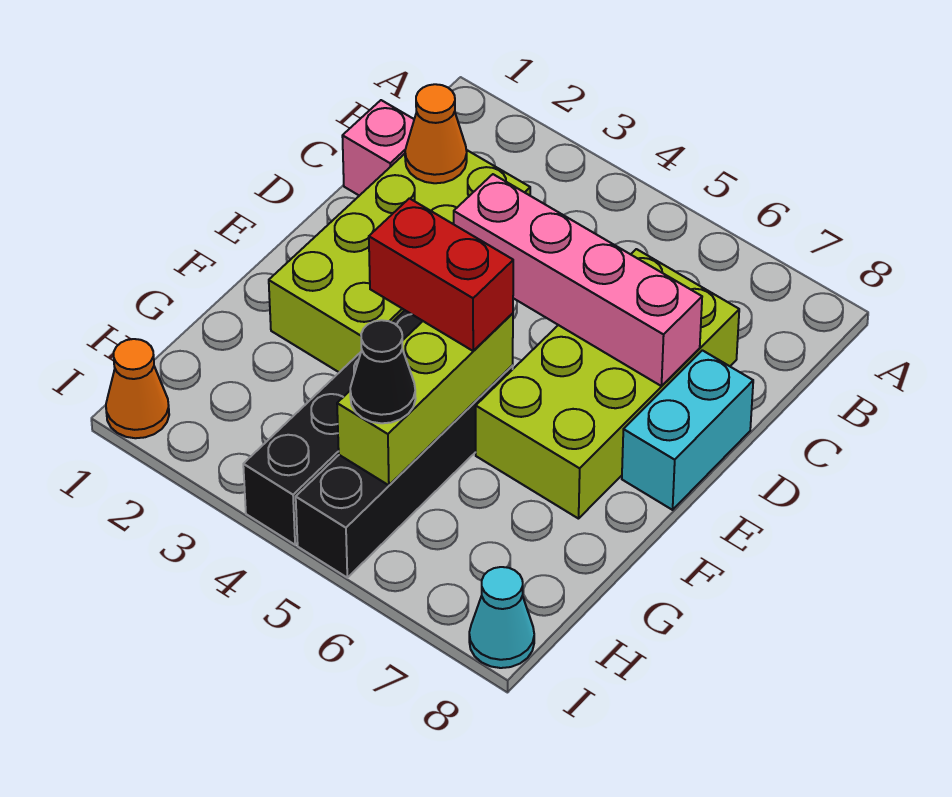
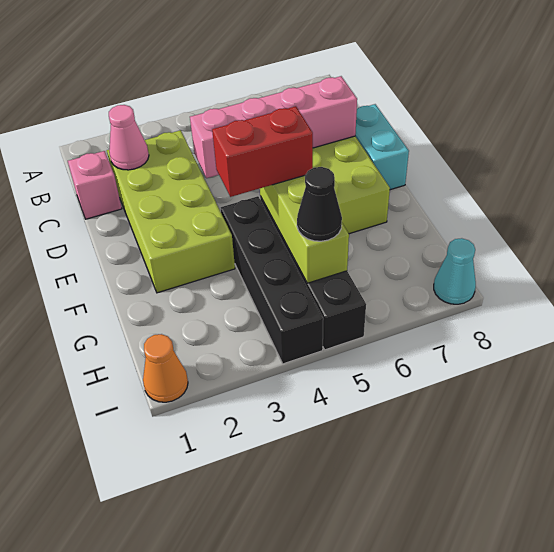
orange cone C2 level 2 -> pink cone C2 level 2

